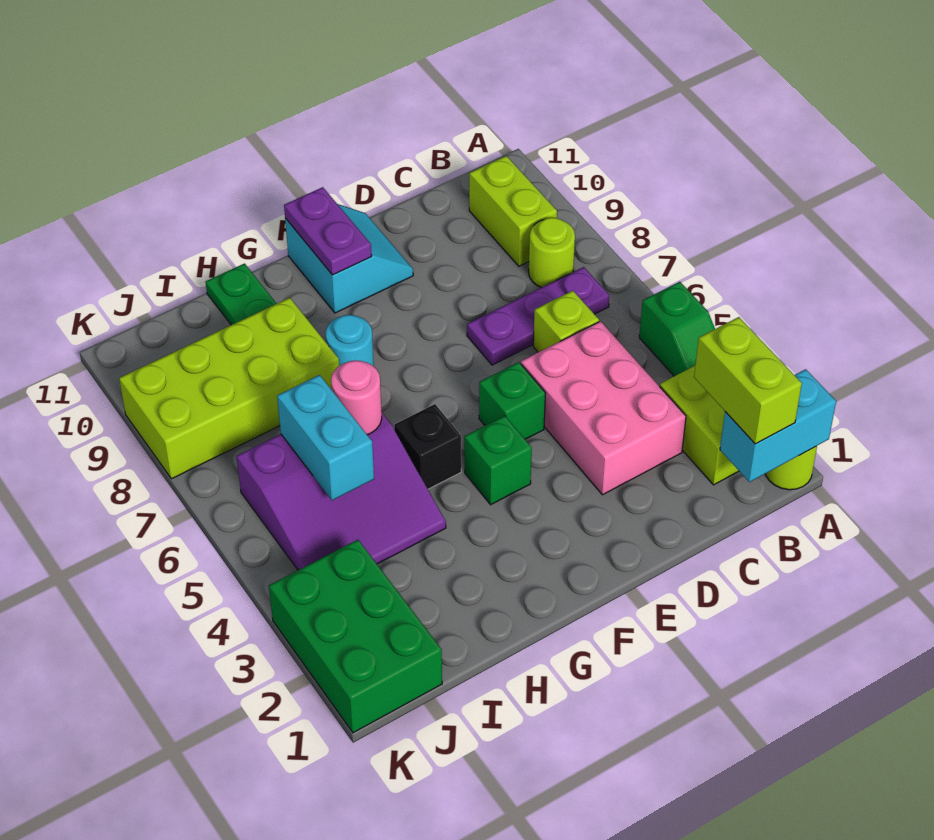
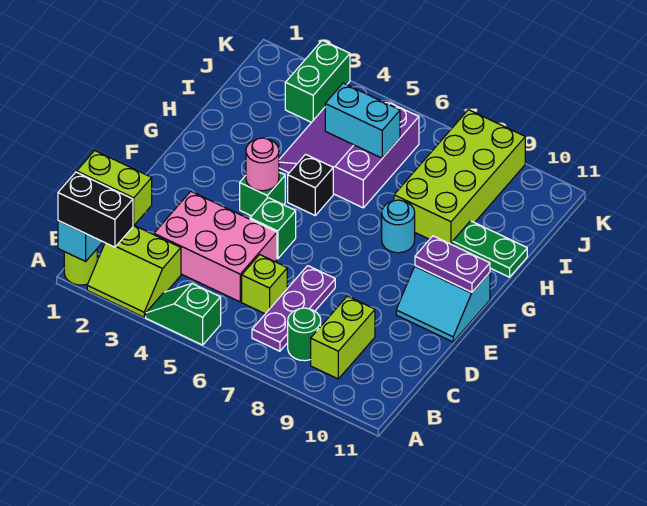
none -> black brick A1:A2 level 3
lime round brick B8 level 1 -> green round brick B8 level 1
lime brick B9:B10 level 1 -> lime brick B9:C9 level 1
pink round brick H6 level 2 -> pink round brick F4 level 2
green brick J1:K3 level 1 -> green brick J3:K3 level 1

